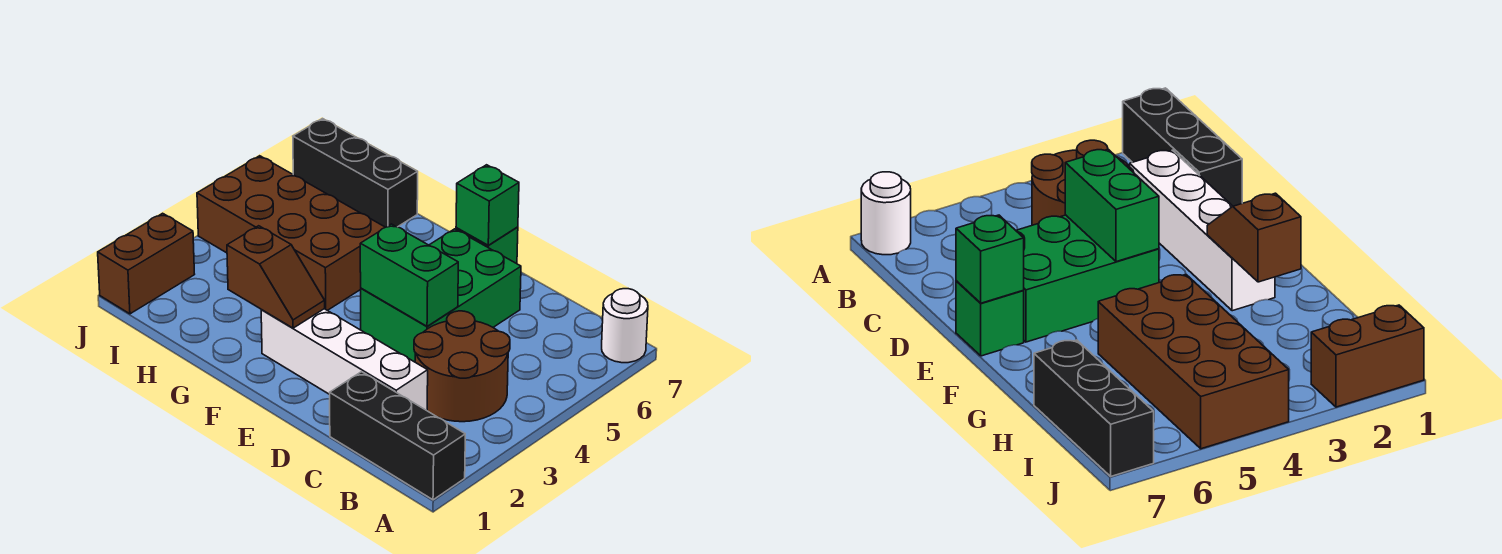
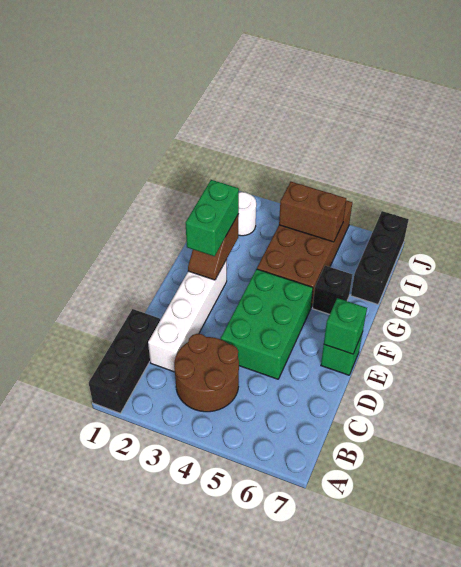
white round brick A7 level 1 -> white round brick I2 level 1
green brick D4:E6 level 1 -> green brick D4:F5 level 1
green brick D4:E4 level 2 -> green brick F2:G2 level 3
none -> black brick G6 level 1
brown brick J1:J2 level 1 -> brown brick I4:I5 level 2

